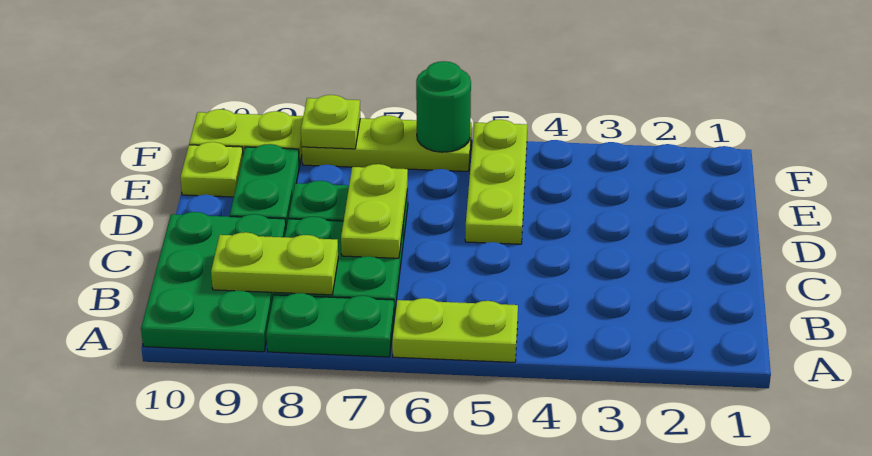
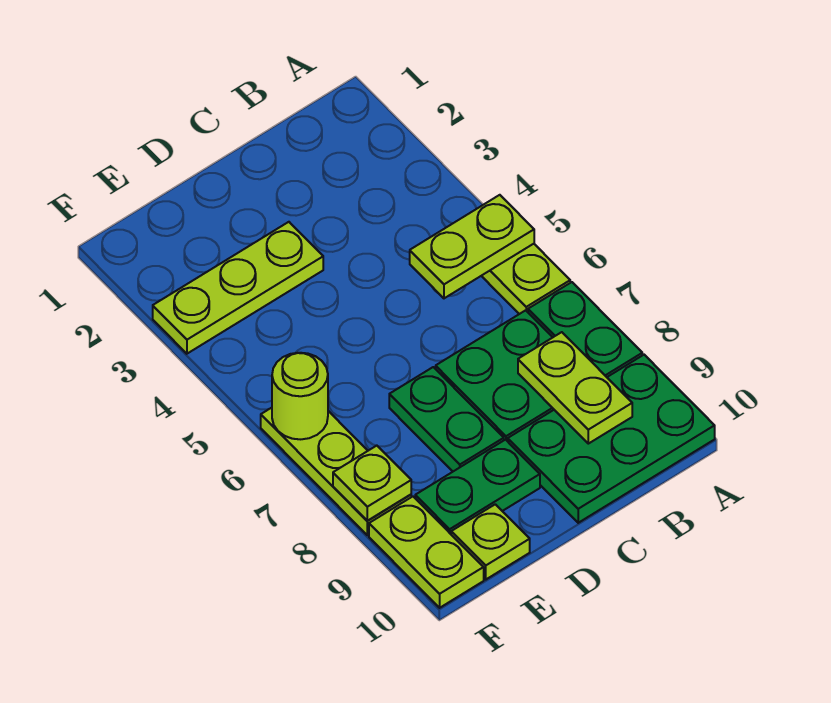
lime plate C7:D7 level 2 -> lime plate A5:B5 level 2
lime plate D5:F5 level 1 -> lime plate D3:F3 level 1
green round brick F6 level 2 -> lime round brick F6 level 2

